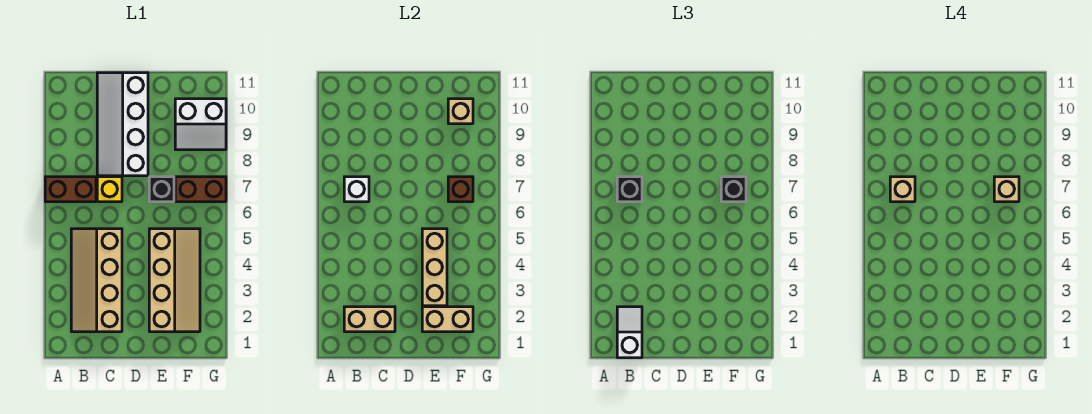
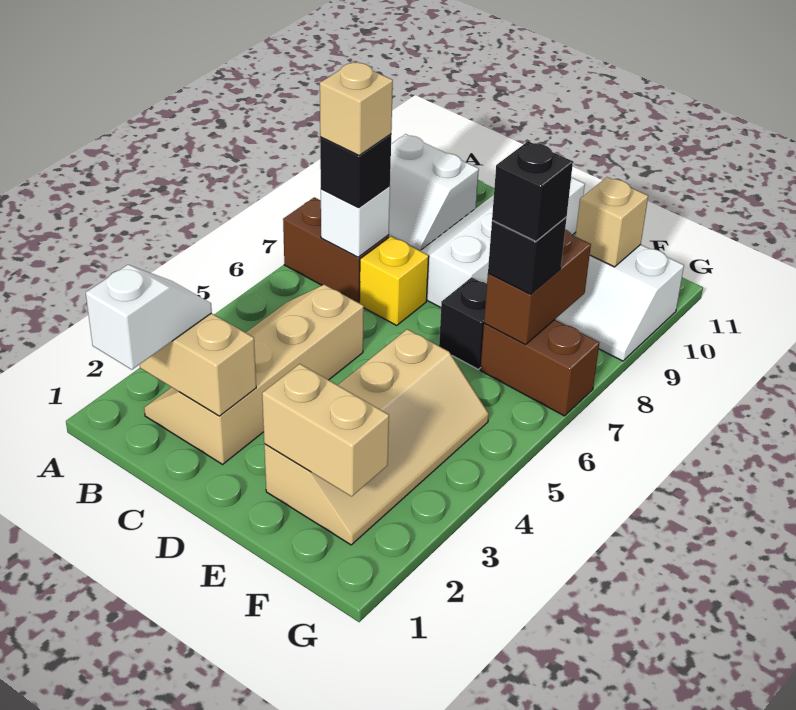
none -> white slope A9:B10 level 1 top 10
tan brick E3:E5 level 2 -> none
brown brick F7 level 2 -> brown brick F7:F8 level 2
tan brick F7 level 4 -> black brick F7 level 4

